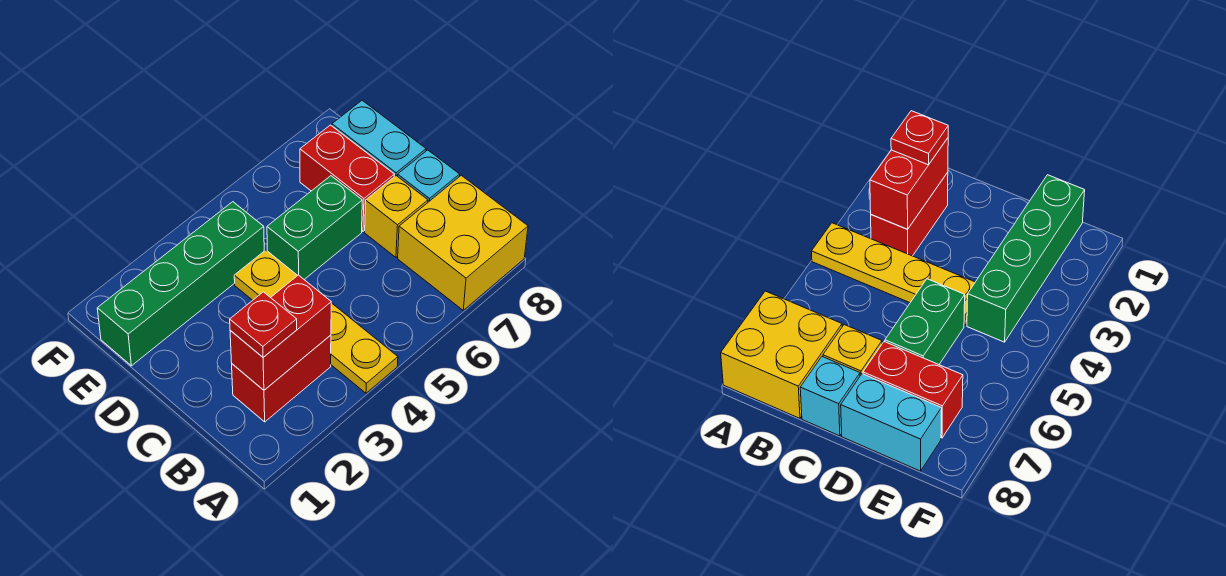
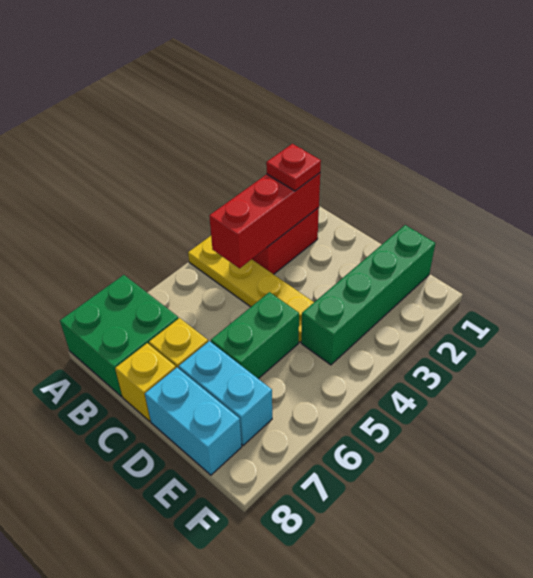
yellow brick A7:B8 level 1 -> green brick A7:B8 level 1
red brick B2:B3 level 2 -> red brick B2:B4 level 2
cyan brick C8 level 1 -> yellow brick C8 level 1
red brick D7:E7 level 1 -> cyan brick D7:E7 level 1

